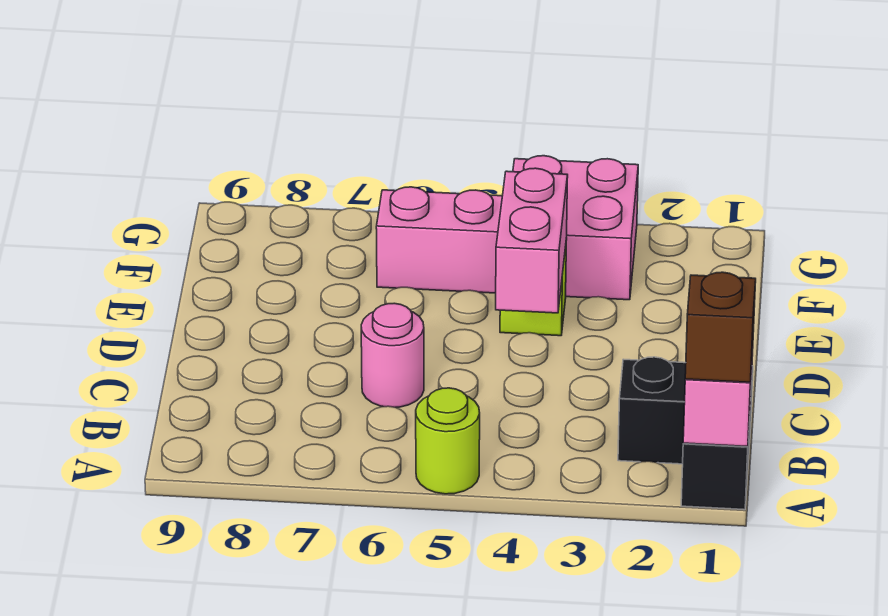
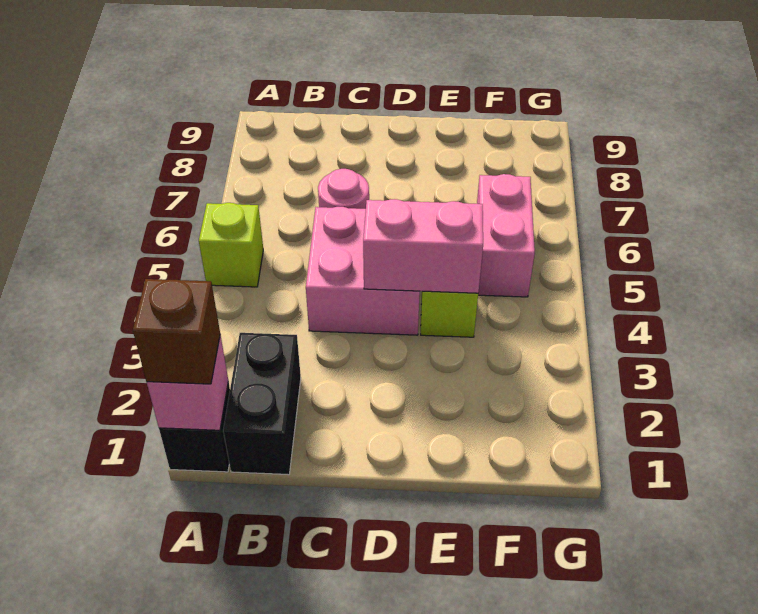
lime round brick A5 level 1 -> lime brick A5 level 1
pink brick F3:G4 level 1 -> pink brick C4:D5 level 1

